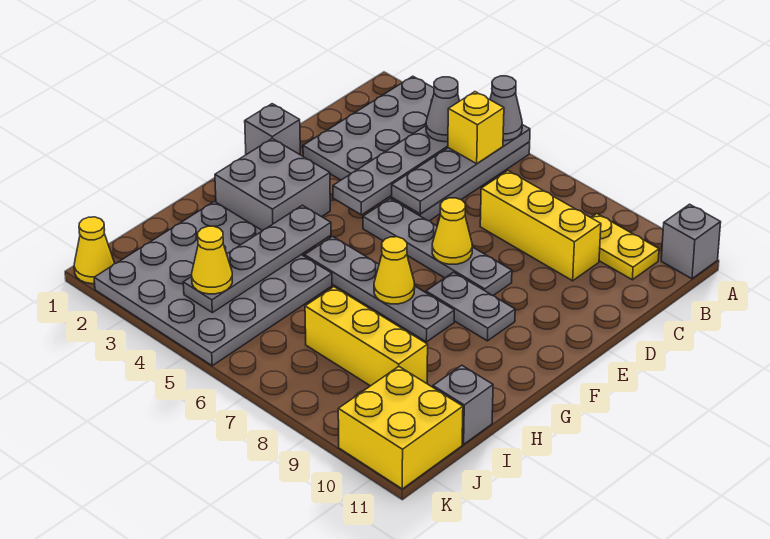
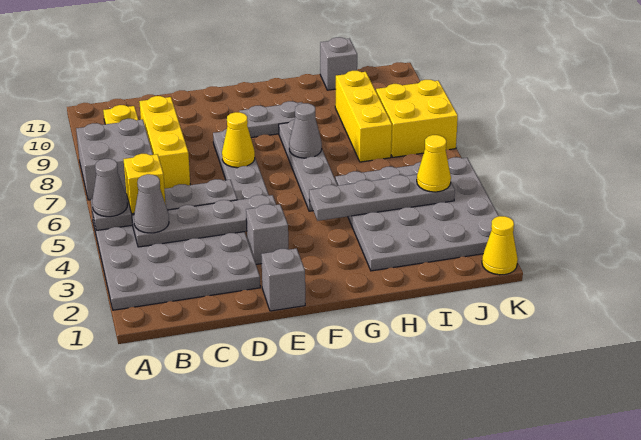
grey brick A11 level 1 -> grey brick E3 level 1
grey brick F2:G3 level 1 -> grey brick A7:B8 level 1
grey plate F8:F9 level 1 -> grey plate F9:G9 level 1
yellow cone G7 level 2 -> grey cone G7 level 2
yellow brick J10:K11 level 1 -> yellow brick J7:K8 level 1

